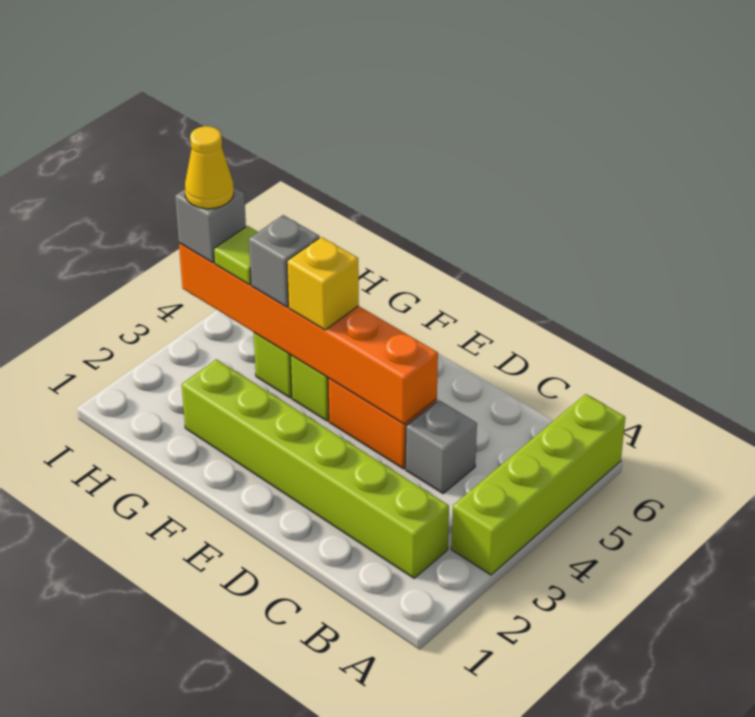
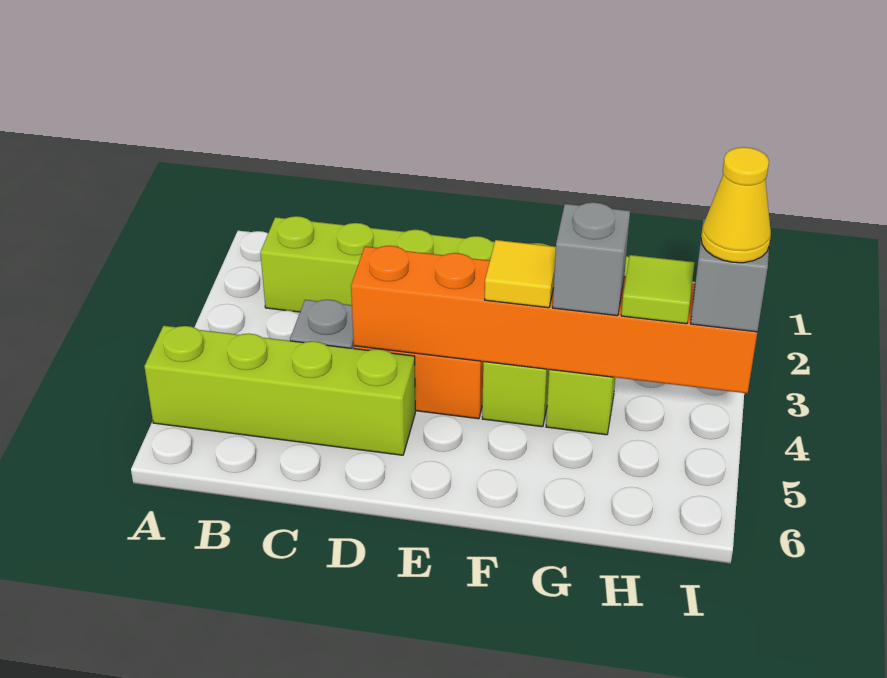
lime brick A3:A6 level 1 -> lime brick A5:D5 level 1
yellow brick F4 level 3 -> yellow tile F4 level 3

